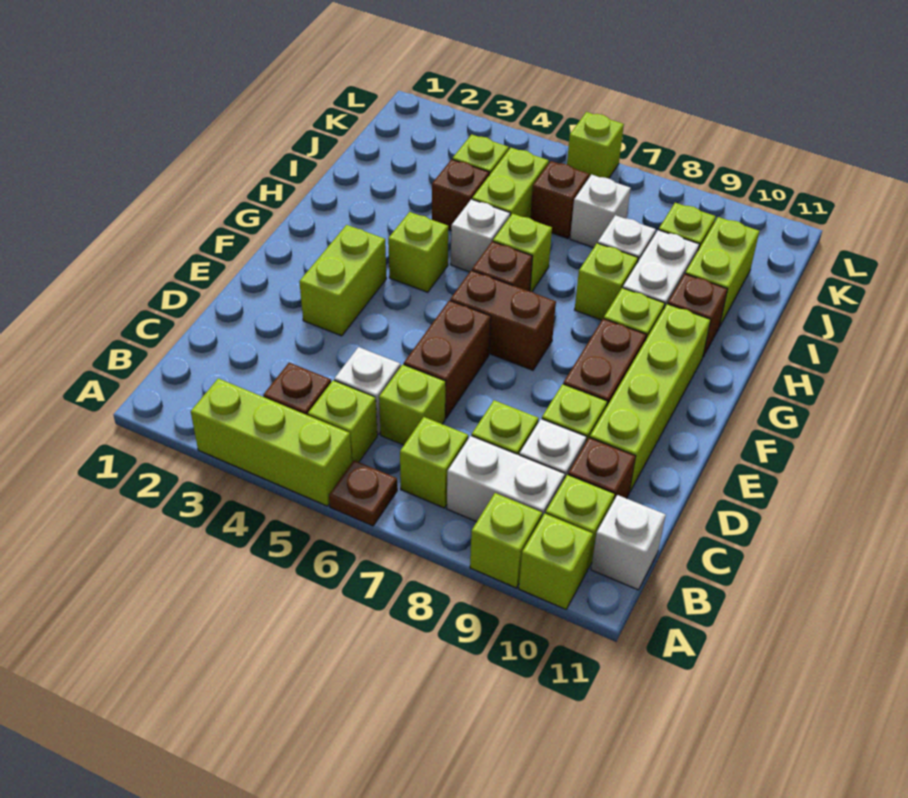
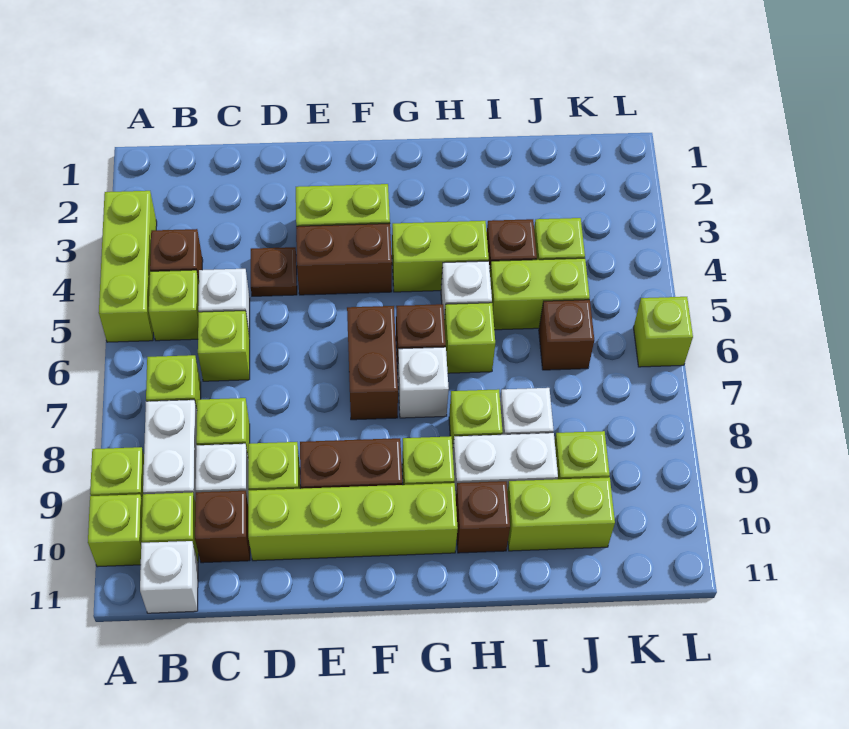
brown plate A6 level 1 -> brown plate D4 level 1
brown brick D6:E6 level 1 -> brown brick E4:F4 level 1
lime brick G4 level 1 -> lime brick G4:H4 level 1
white brick J7 level 1 -> white brick G7 level 1

